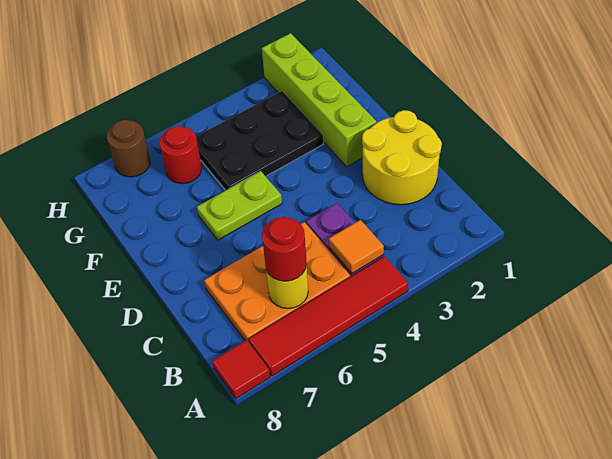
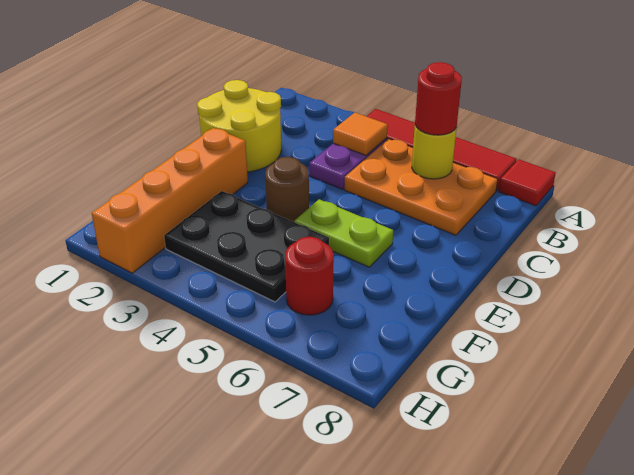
lime brick E2:H2 level 1 -> orange brick E2:H2 level 1
brown round brick H7 level 1 -> brown round brick E4 level 1

